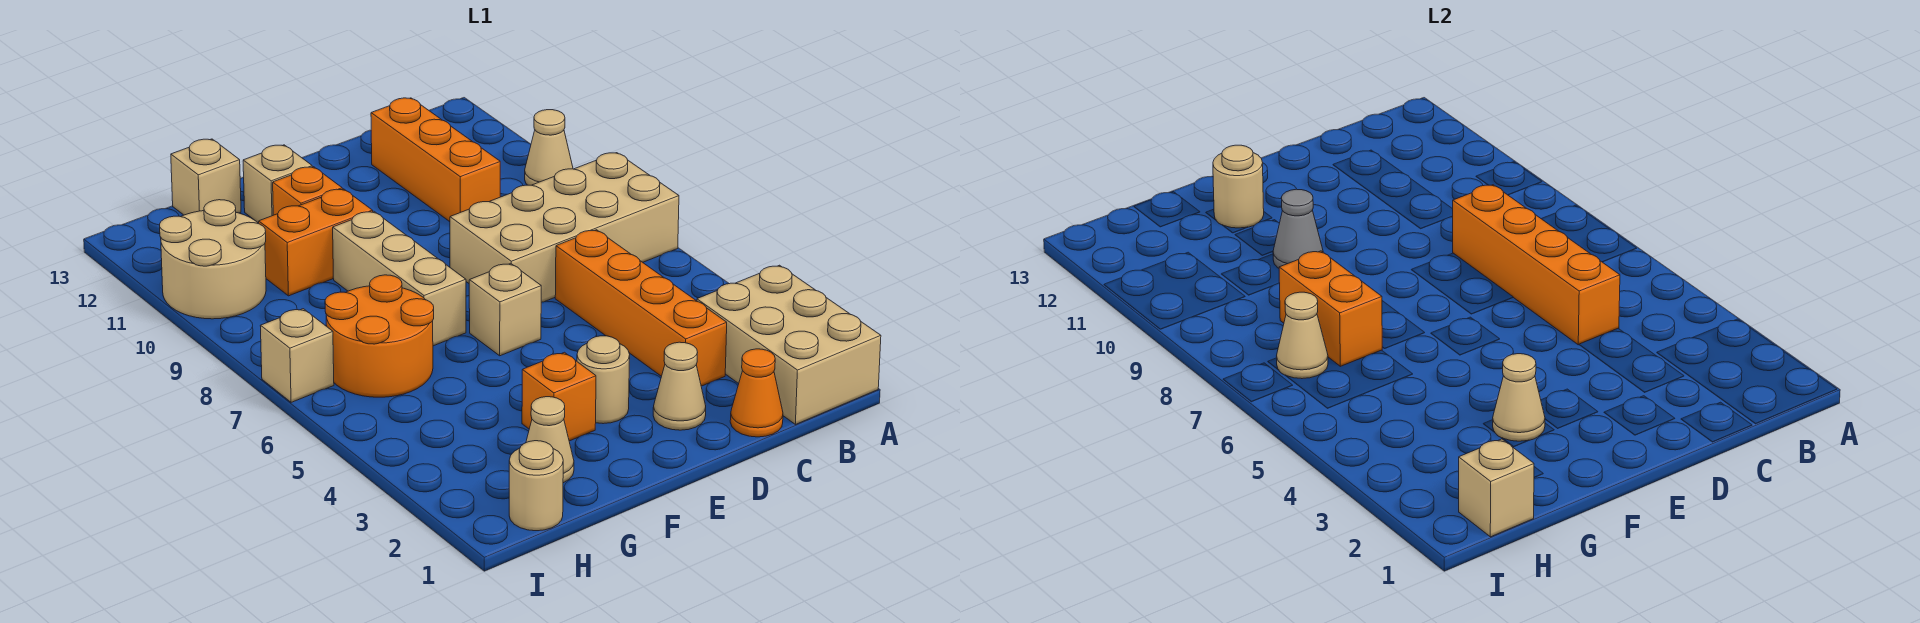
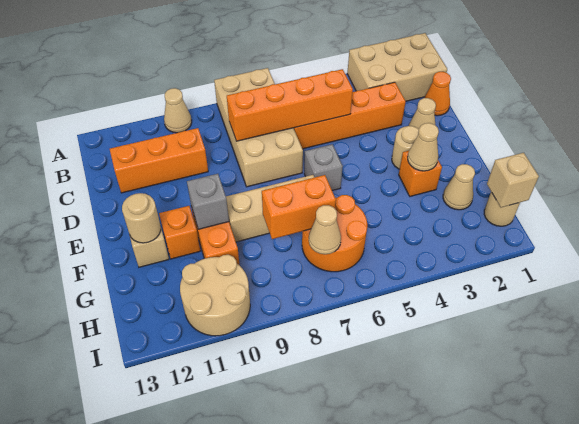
tan brick E6 level 1 -> grey brick E6 level 1
grey cone F10 level 2 -> grey brick F10 level 2
tan brick G13 level 1 -> none
tan brick I7 level 1 -> none

